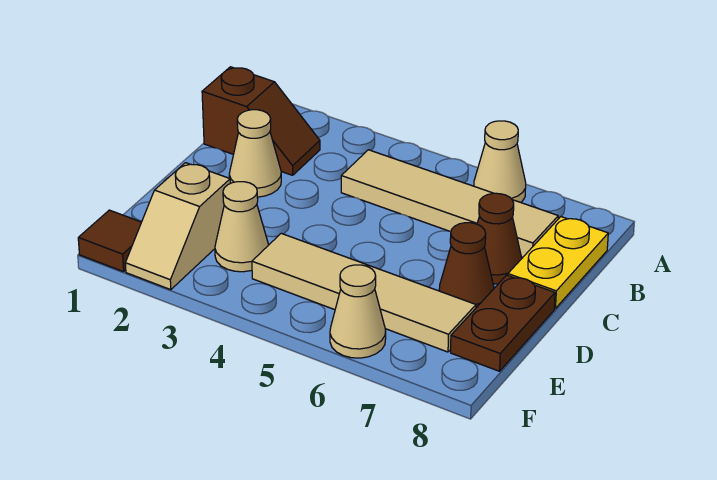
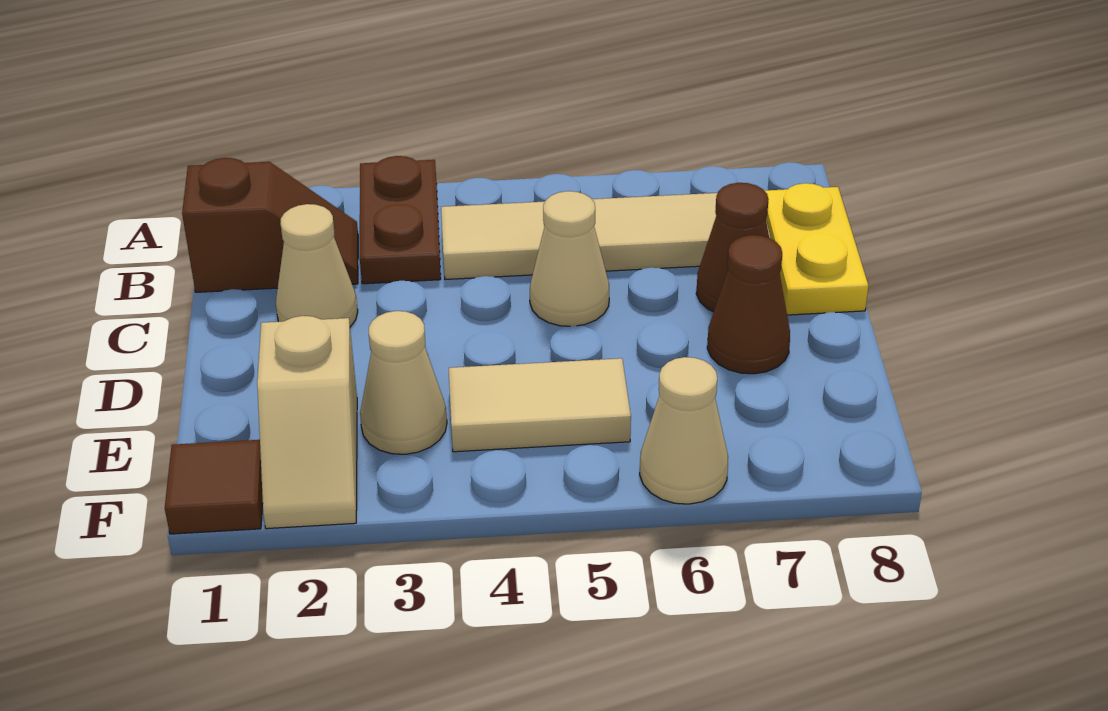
tan cone A6 level 1 -> tan cone C5 level 1
brown plate D8:E8 level 1 -> brown plate A3:B3 level 1
tan tile E4:E7 level 1 -> tan tile E4:E5 level 1

